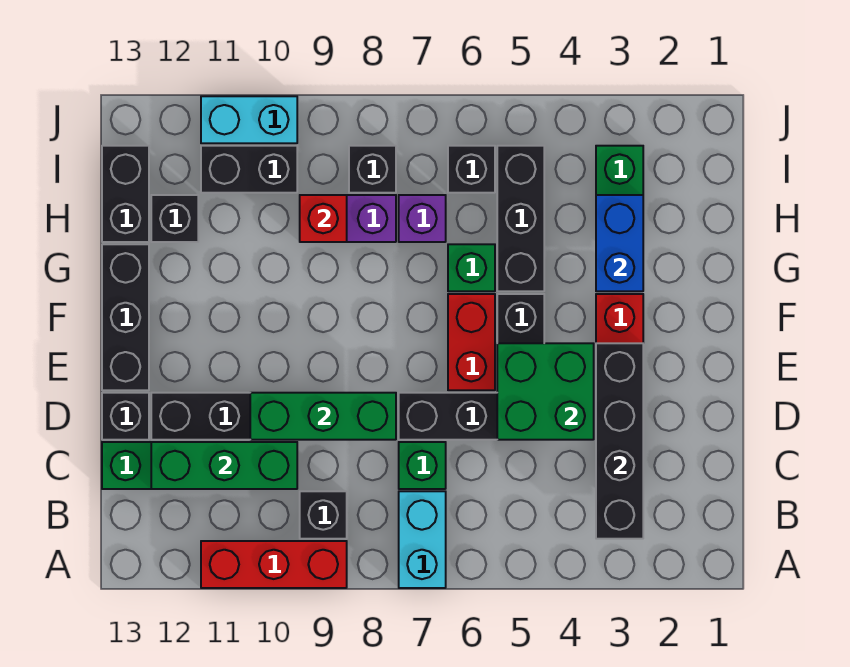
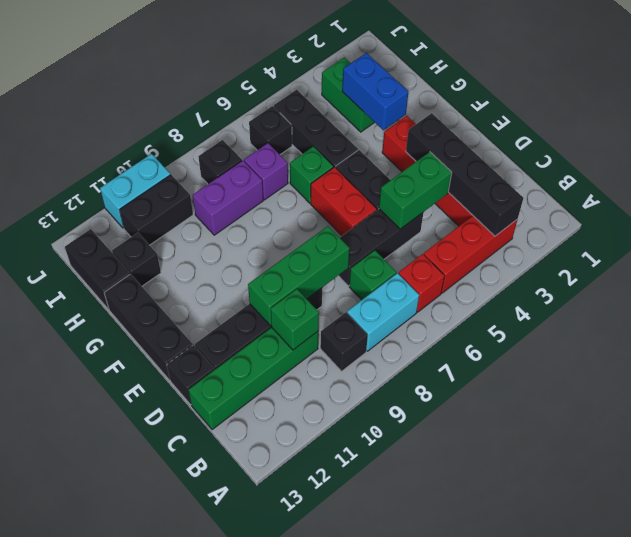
cyan brick A7:B7 level 1 -> cyan brick B7:B8 level 1
red brick A9:A11 level 1 -> red brick B3:B5 level 1
green brick C10:C12 level 2 -> green brick C10 level 2
green brick D4:E5 level 2 -> green brick D4:D5 level 2
red brick H9 level 2 -> red brick B6 level 1

